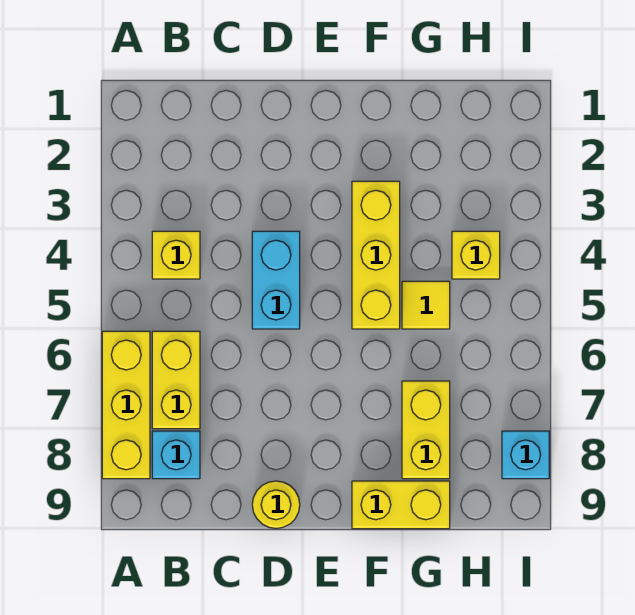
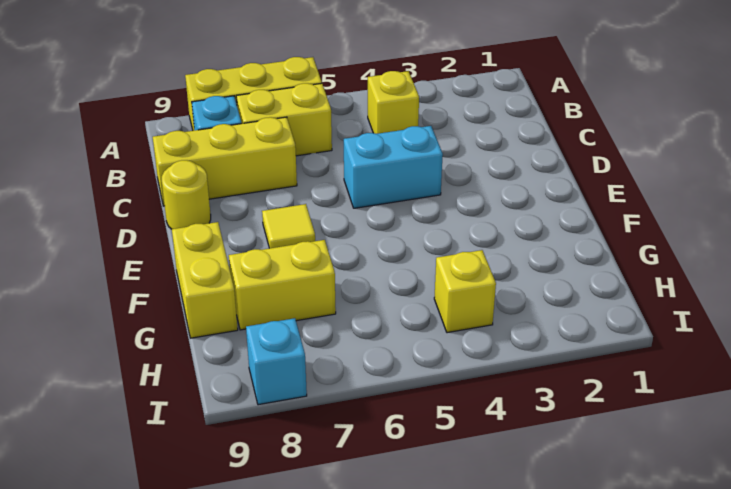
yellow brick F3:F5 level 1 -> yellow brick C7:C9 level 1
yellow tile G5 level 1 -> yellow tile E7 level 1

